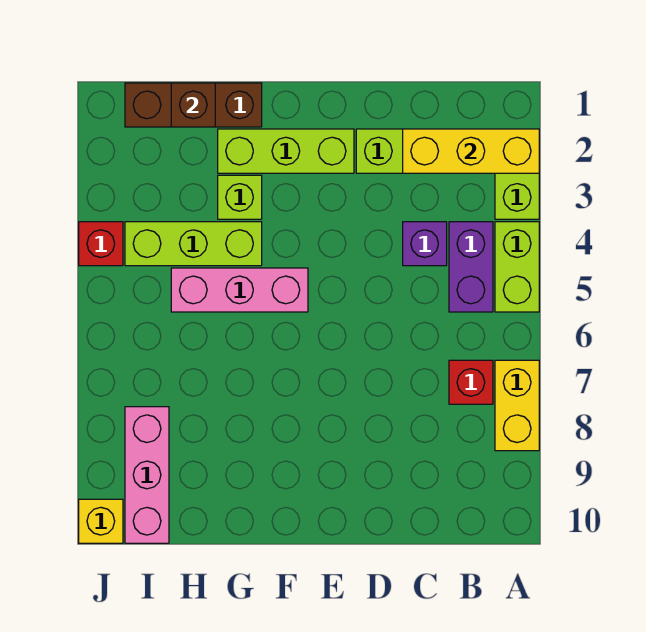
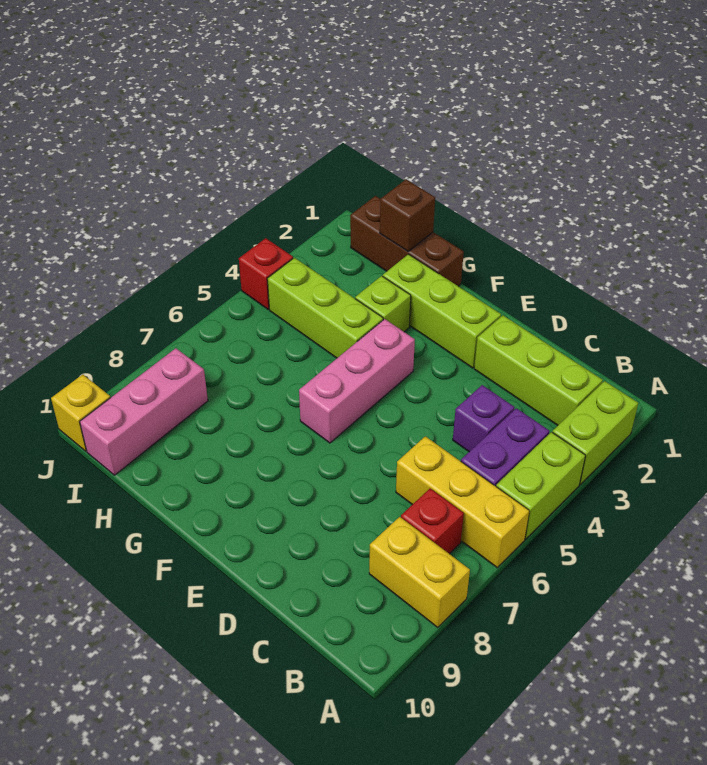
yellow brick A2:C2 level 2 -> yellow brick A6:C6 level 1
yellow brick A7:A8 level 1 -> yellow brick A8:B8 level 1
pink brick F5:H5 level 1 -> pink brick F4:F6 level 1

